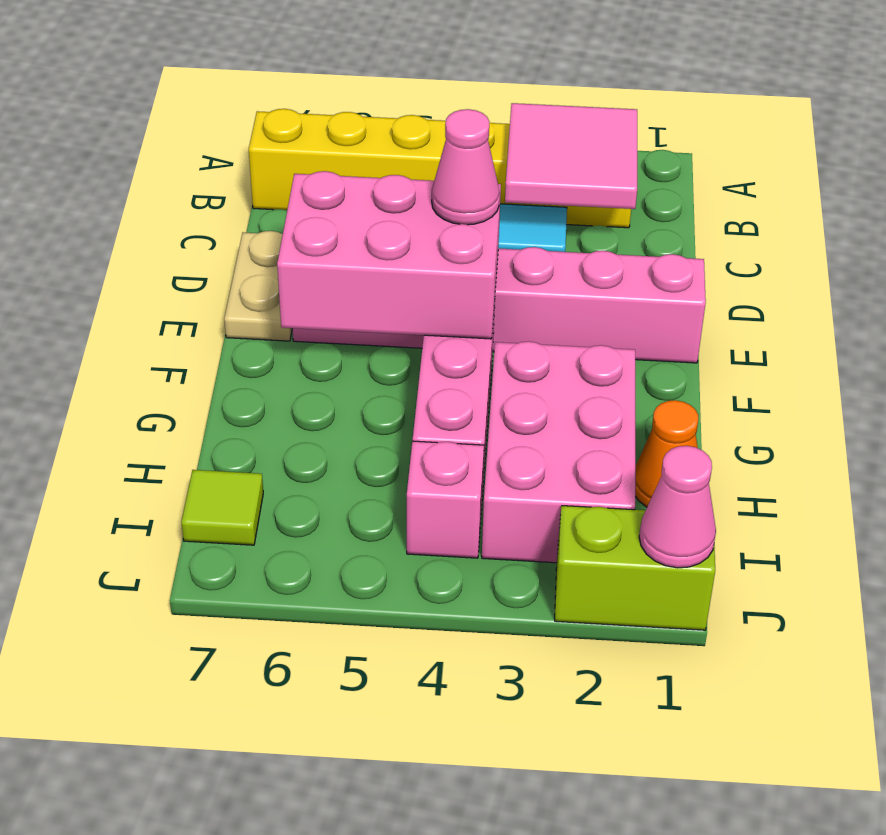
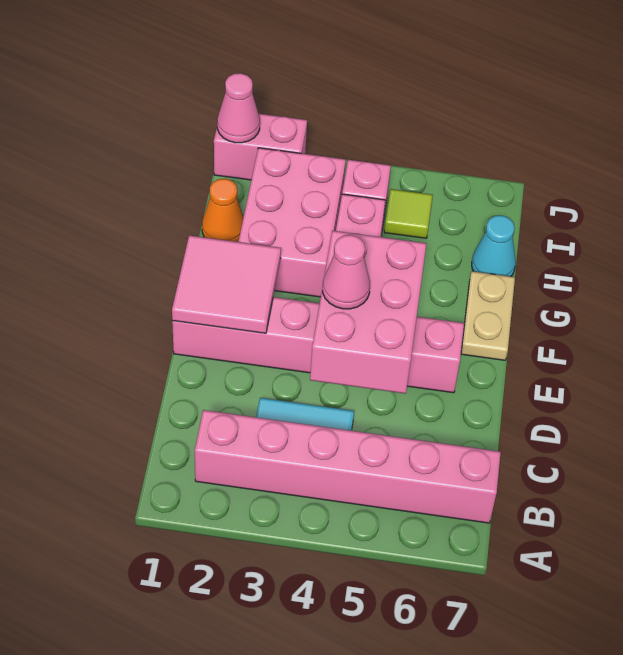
yellow brick B2:B7 level 1 -> pink brick B2:B7 level 1
pink tile B2:C3 level 2 -> pink tile E1:F2 level 2
tan plate D7:E7 level 1 -> tan plate F7:G7 level 1
pink brick E4:F6 level 2 -> pink brick D4:F5 level 2
none -> cyan cone H7 level 1
lime tile I7 level 1 -> lime tile I5 level 1
lime brick J1:J2 level 1 -> pink brick J1:J2 level 1

